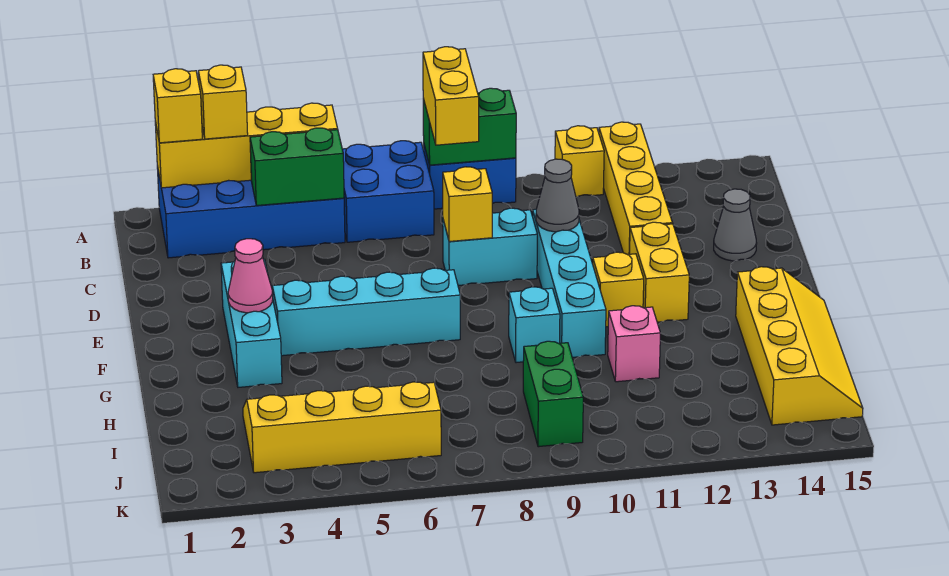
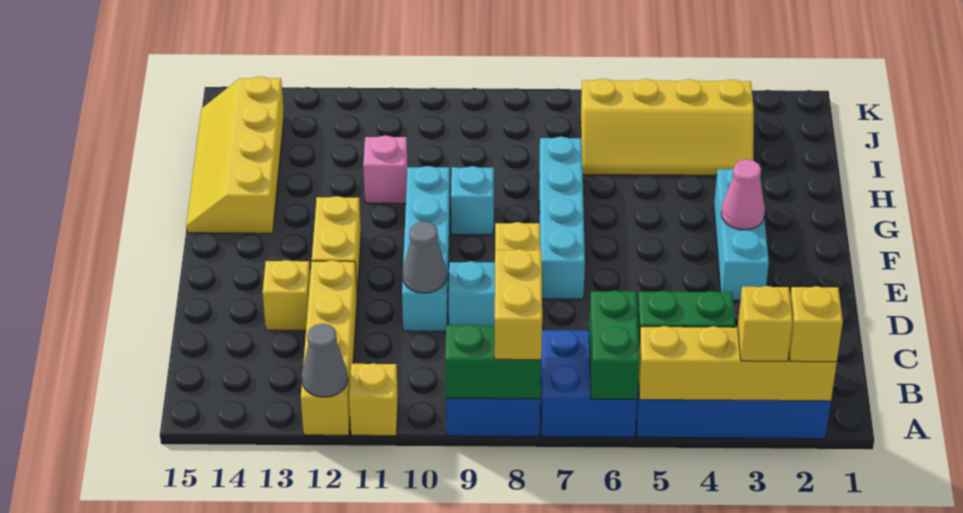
grey cone D14 level 1 -> grey cone A12 level 2
cyan brick F4:F7 level 1 -> cyan brick E7:H7 level 1
yellow brick F11 level 1 -> yellow brick D13 level 1
green brick I9:J9 level 1 -> green brick A6:B6 level 2

